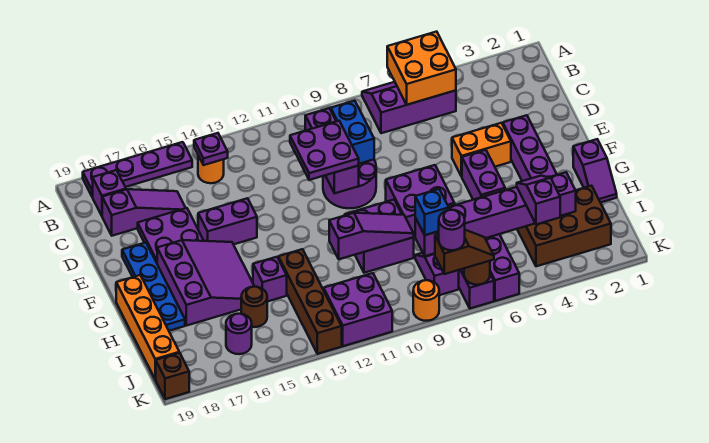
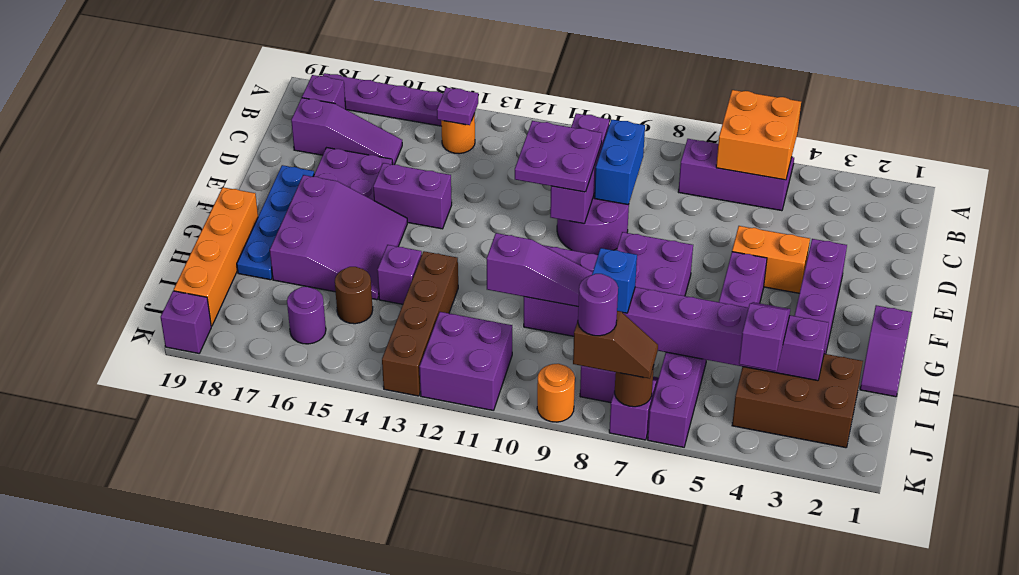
brown brick K19 level 1 -> purple brick K19 level 1

